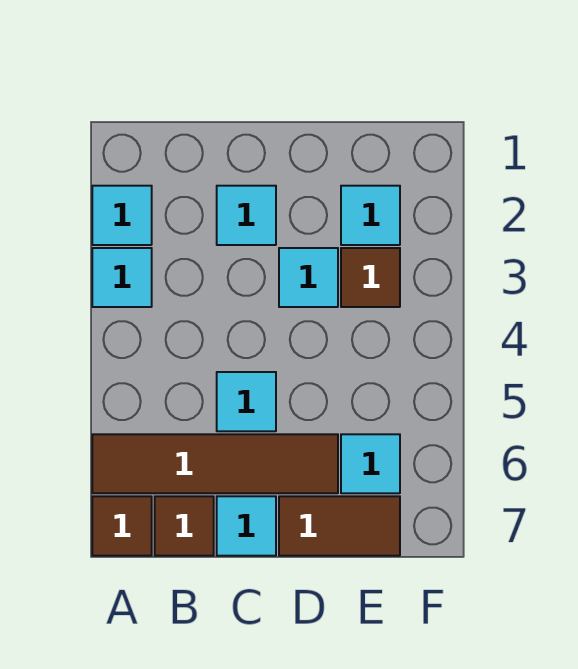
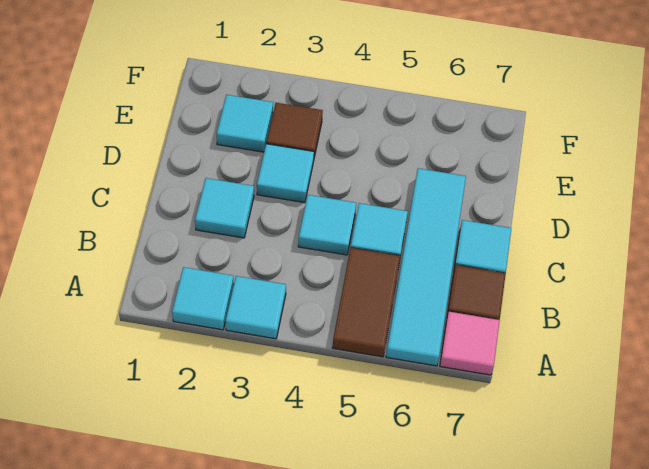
brown tile A6:D6 level 1 -> cyan tile A6:D6 level 1
brown tile A7 level 1 -> pink tile A7 level 1
brown tile D7:E7 level 1 -> brown tile A5:B5 level 1
cyan tile E6 level 1 -> cyan tile C4 level 1

